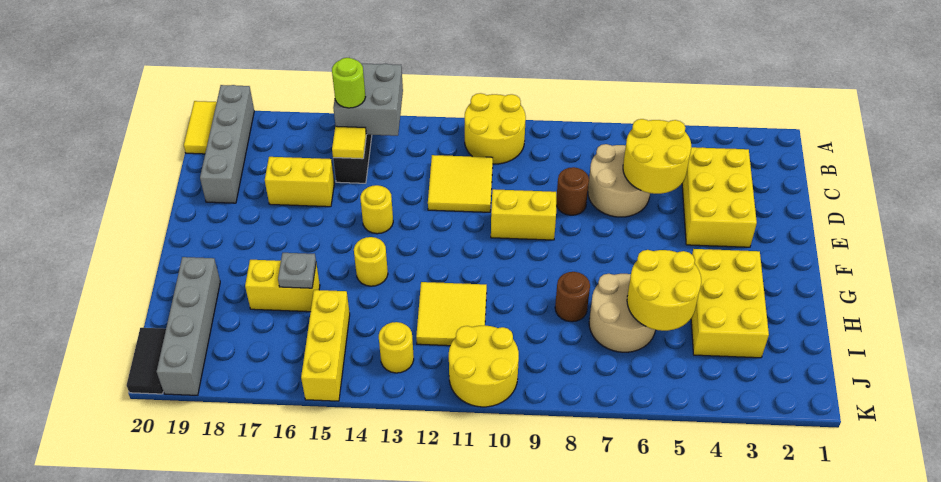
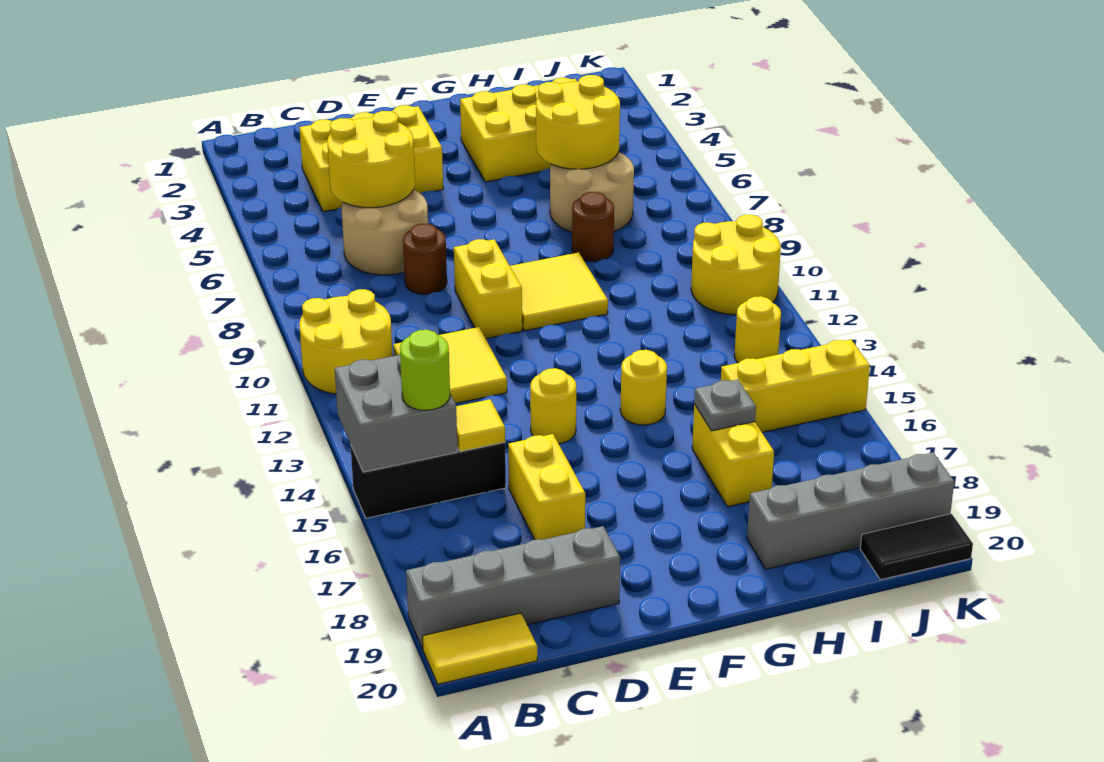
yellow tile H11:I12 level 1 -> yellow tile F9:G10 level 1

